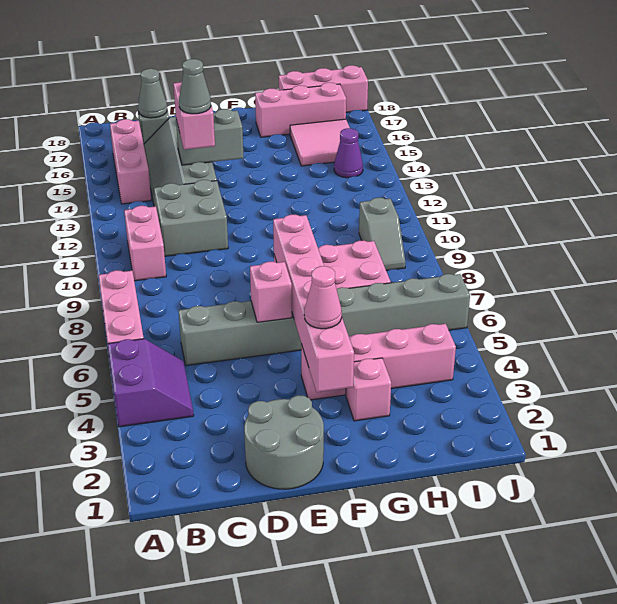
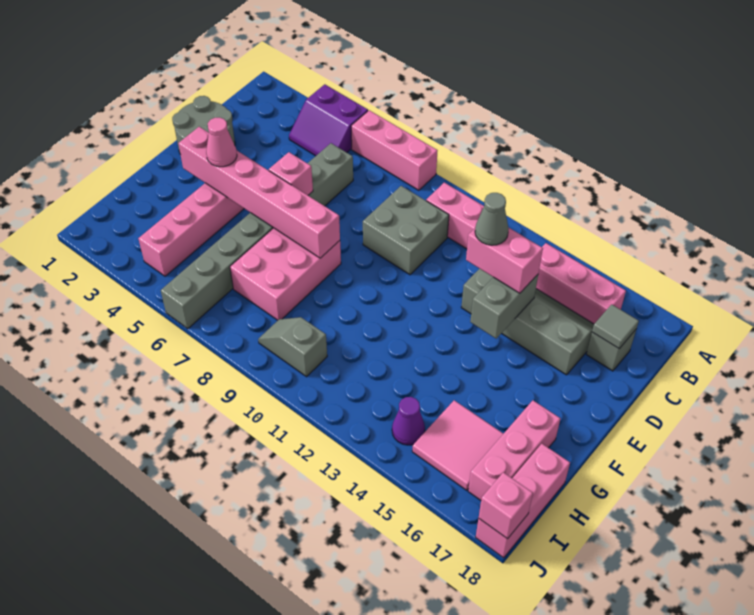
grey brick C11:D12 level 1 -> grey brick C9:D10 level 1
grey cone C17 level 2 -> grey tile C17 level 2
pink brick G3 level 1 -> pink brick J18 level 2

